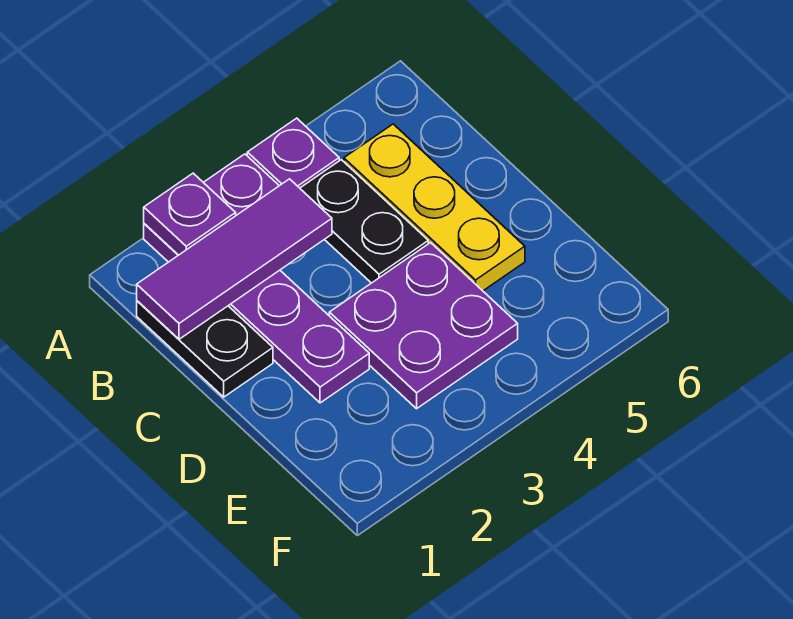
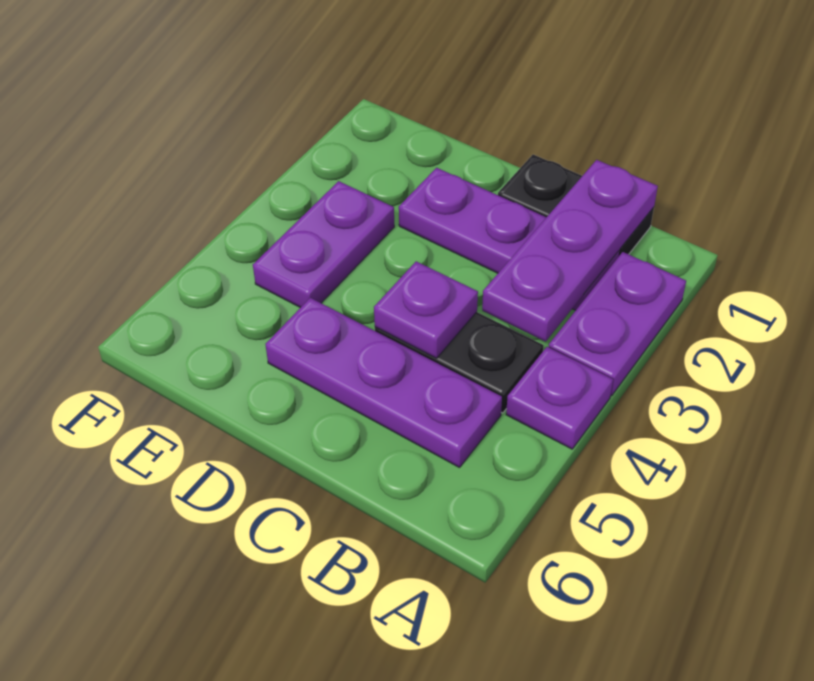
purple plate A2 level 2 -> purple plate C4 level 2
purple tile B1:B3 level 2 -> purple plate B1:B3 level 2
yellow plate B5:D5 level 1 -> purple plate B5:D5 level 1
purple plate D3:E4 level 1 -> purple plate E3:E4 level 1

